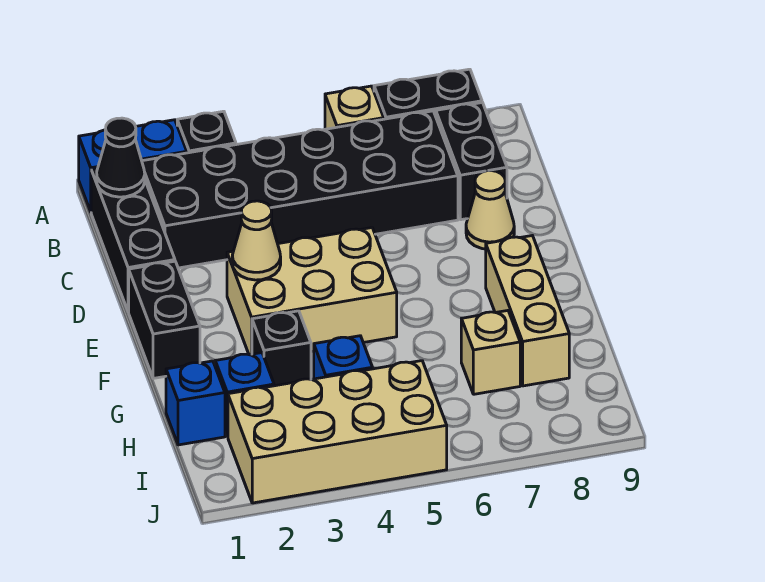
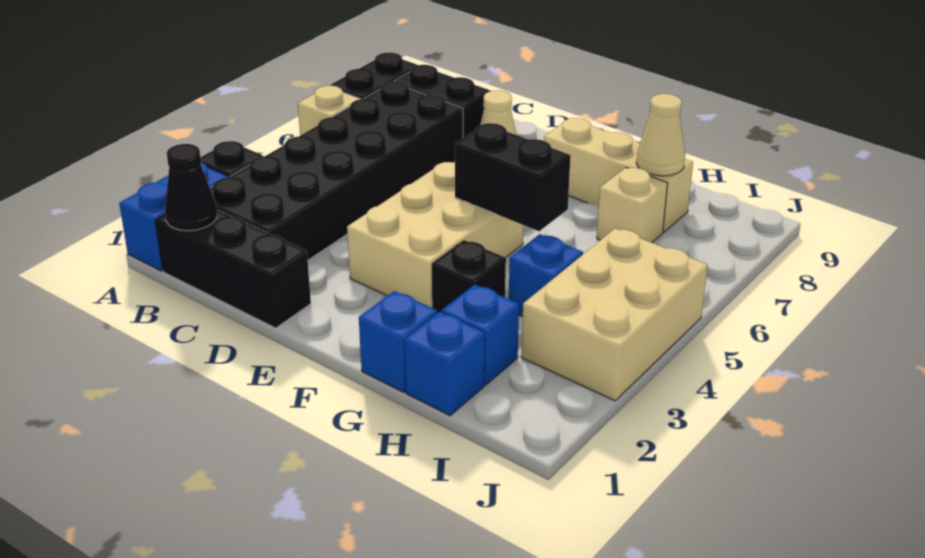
black brick E1:F1 level 1 -> black brick F5:G5 level 2
tan cone E3 level 2 -> tan cone H8 level 2
none -> blue brick G1 level 1
tan brick I2:J5 level 1 -> tan brick I3:J5 level 1

